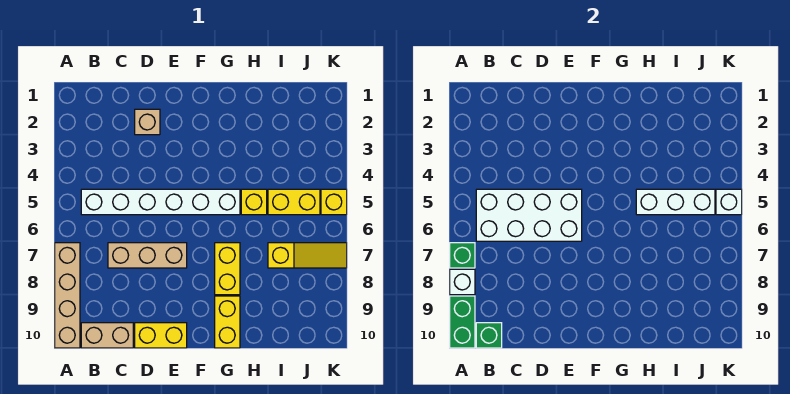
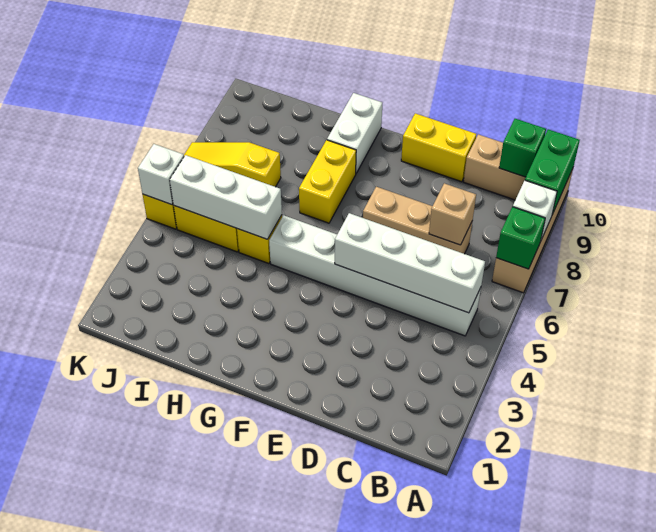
white brick B5:E6 level 2 -> white brick B5:E5 level 2
tan brick D2 level 1 -> tan brick C7 level 2
yellow brick G9:G10 level 1 -> white brick G9:G10 level 1

